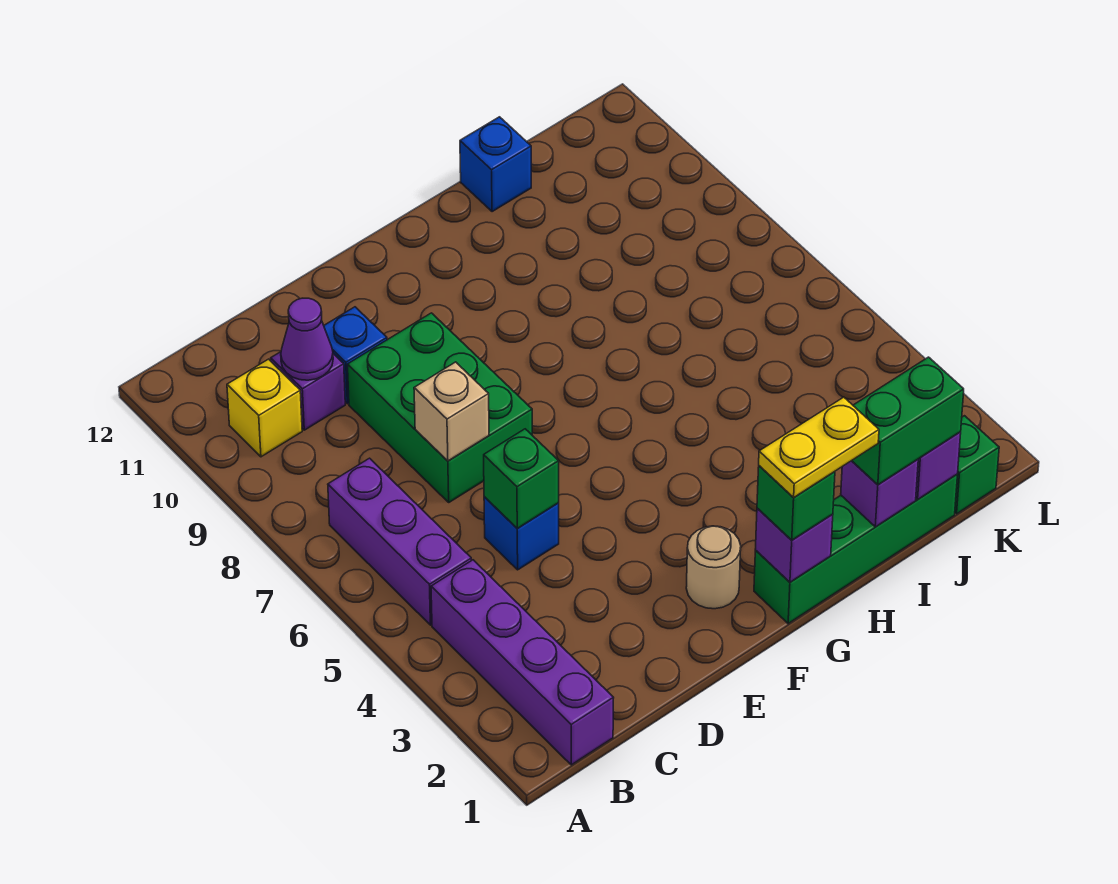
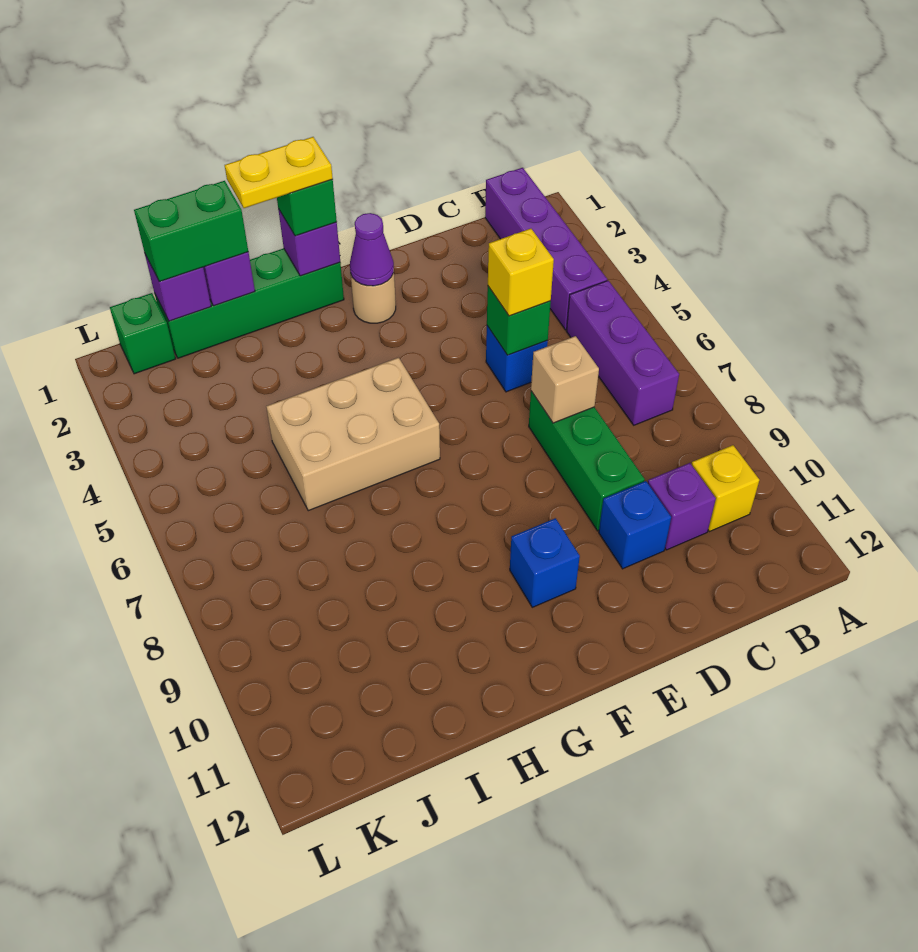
purple cone C10 level 2 -> purple cone F2 level 2
none -> yellow brick D5 level 3
green brick D7:E9 level 1 -> green brick D7:D9 level 1
none -> tan brick G5:I6 level 1
blue brick I12 level 1 -> blue brick F10 level 1

